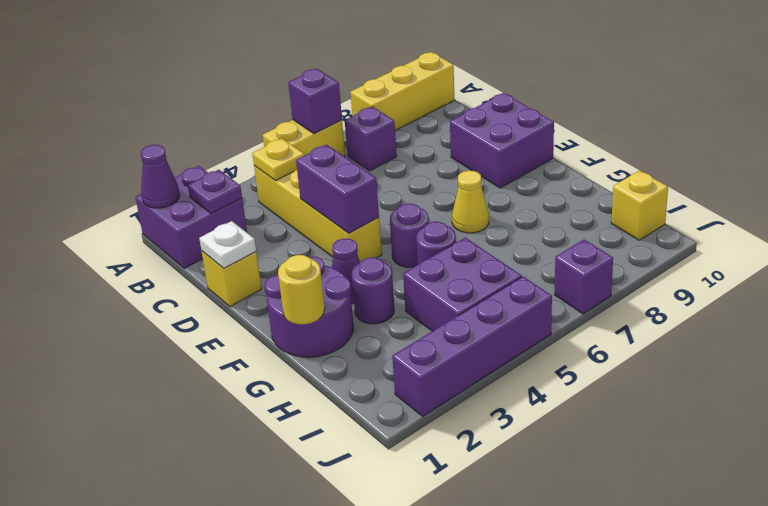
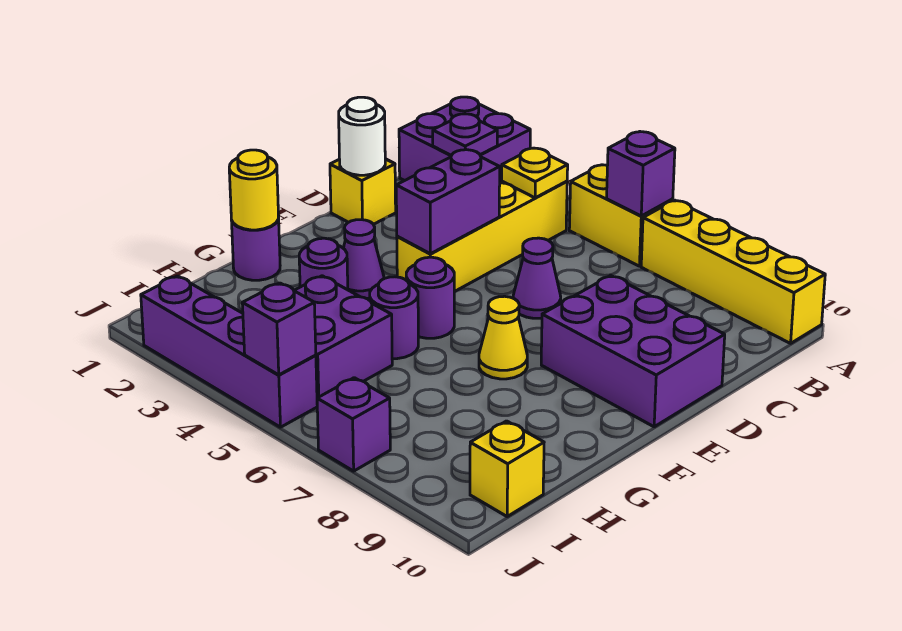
purple cone A1 level 2 -> purple cone D6 level 1
yellow brick A8:A10 level 1 -> yellow brick A7:A10 level 1
purple brick B7 level 1 -> purple brick J5 level 2
white plate D1 level 2 -> white round brick D1 level 2
purple brick D9:E10 level 1 -> purple brick D8:E10 level 1
purple round brick F1:G2 level 1 -> purple round brick G1 level 1

